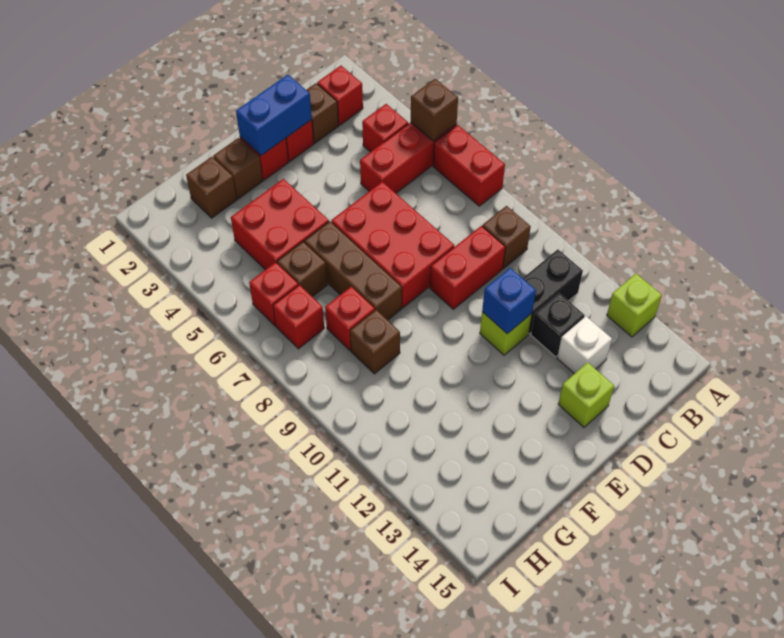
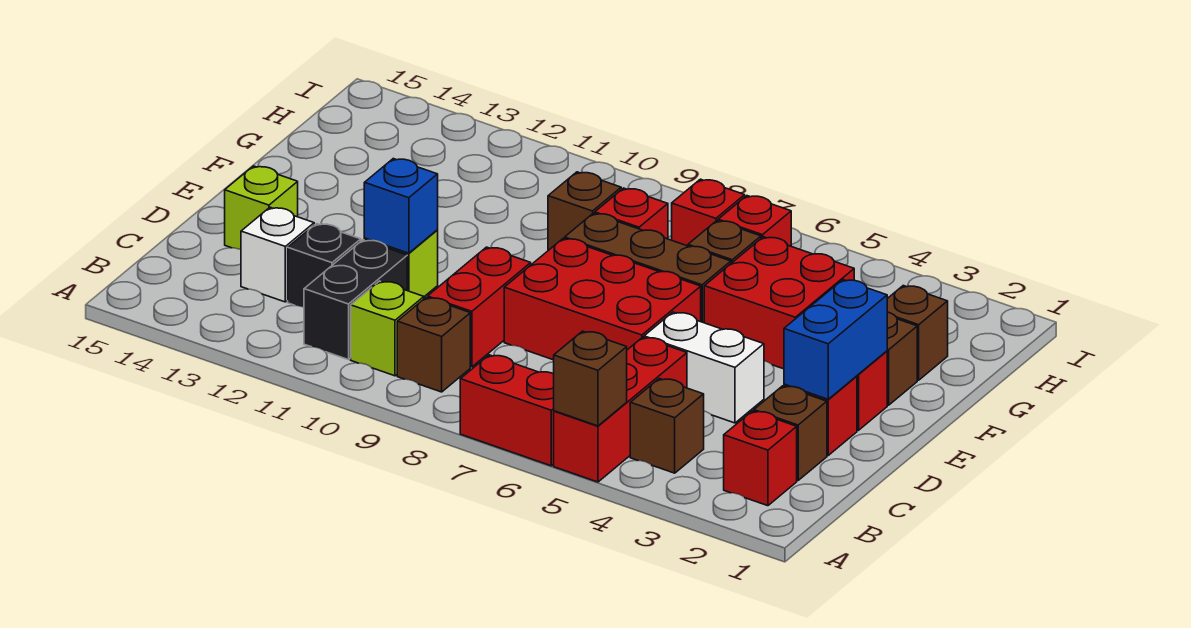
lime brick A13 level 1 -> lime brick B10 level 1
red brick B4 level 1 -> brown brick B4 level 1
none -> white brick D4:D5 level 1

